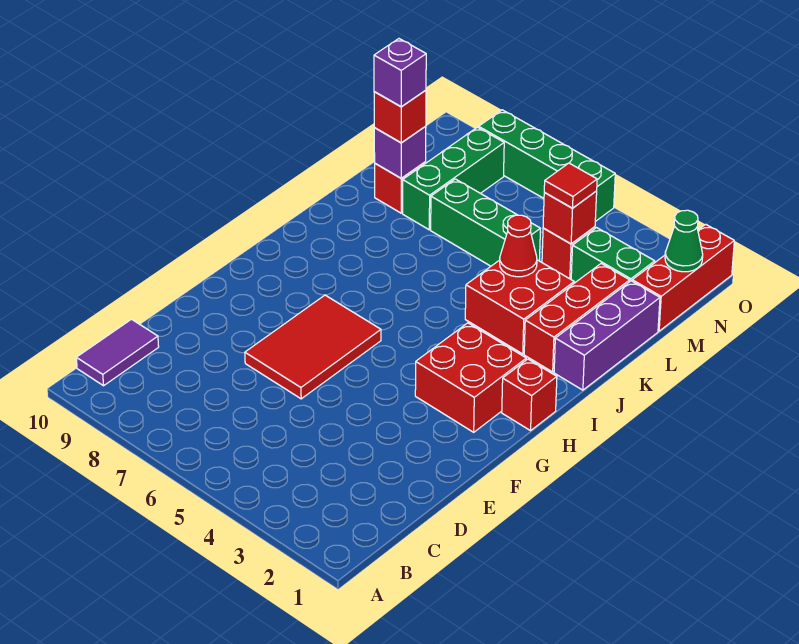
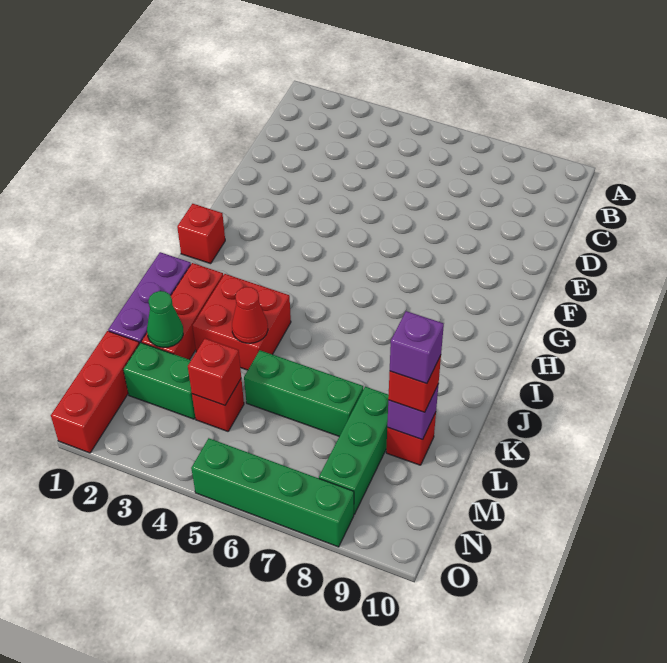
purple tile B10:C10 level 1 -> none
red tile E6:G7 level 1 -> none
red brick G2:H3 level 1 -> none
red tile M4 level 3 -> none
green cone N1 level 2 -> green cone L2 level 2

